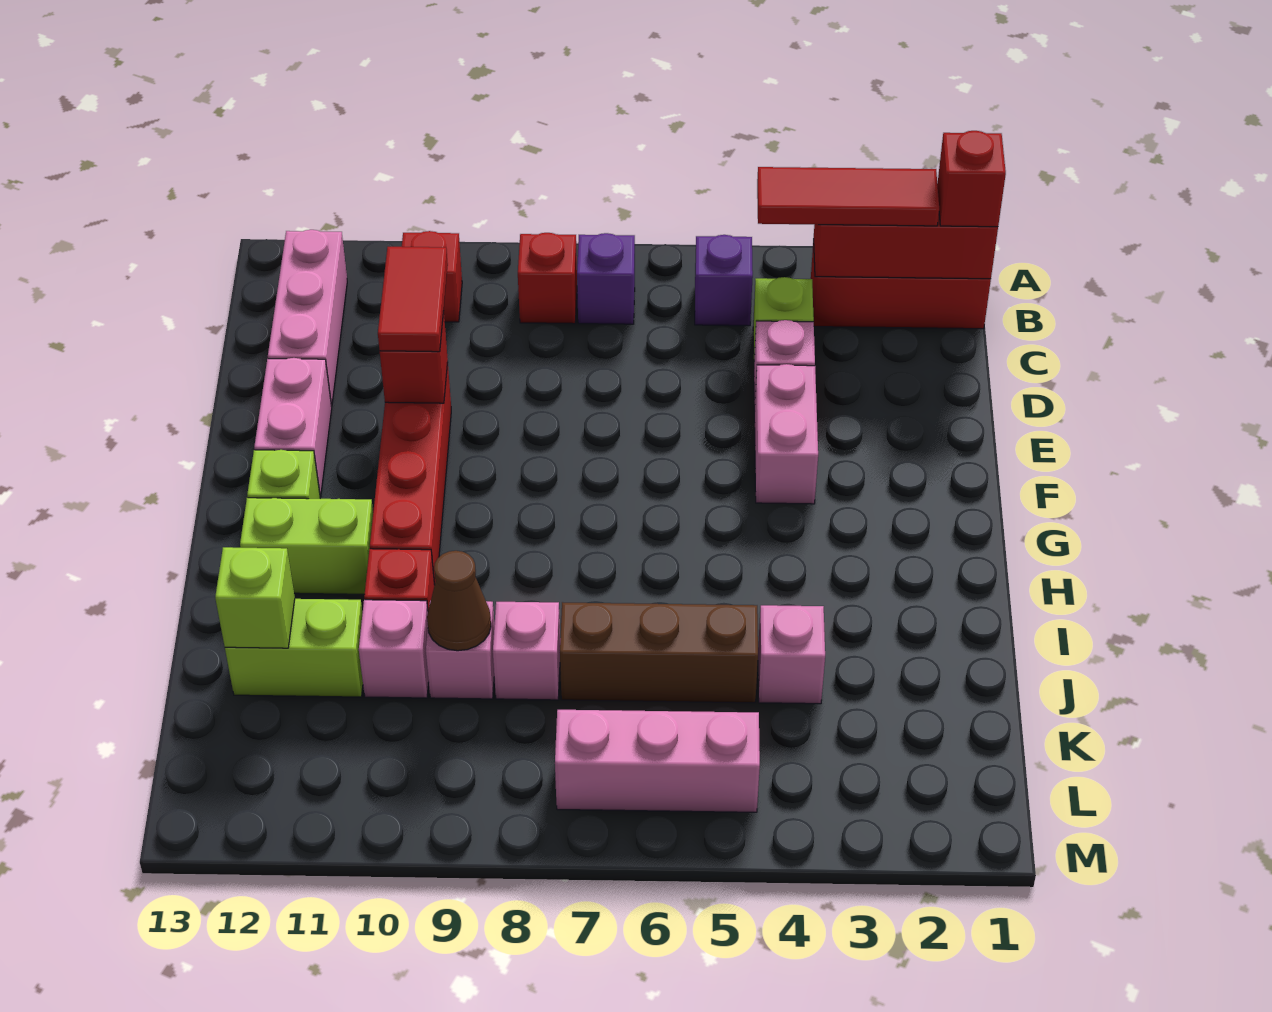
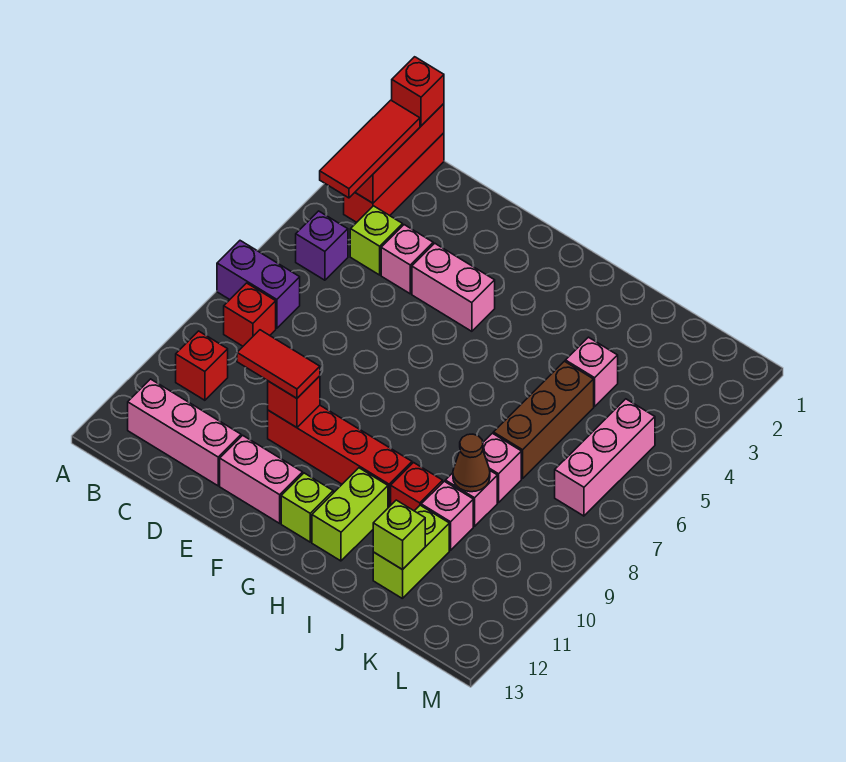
purple brick B7 level 1 -> purple brick A7:B7 level 1

